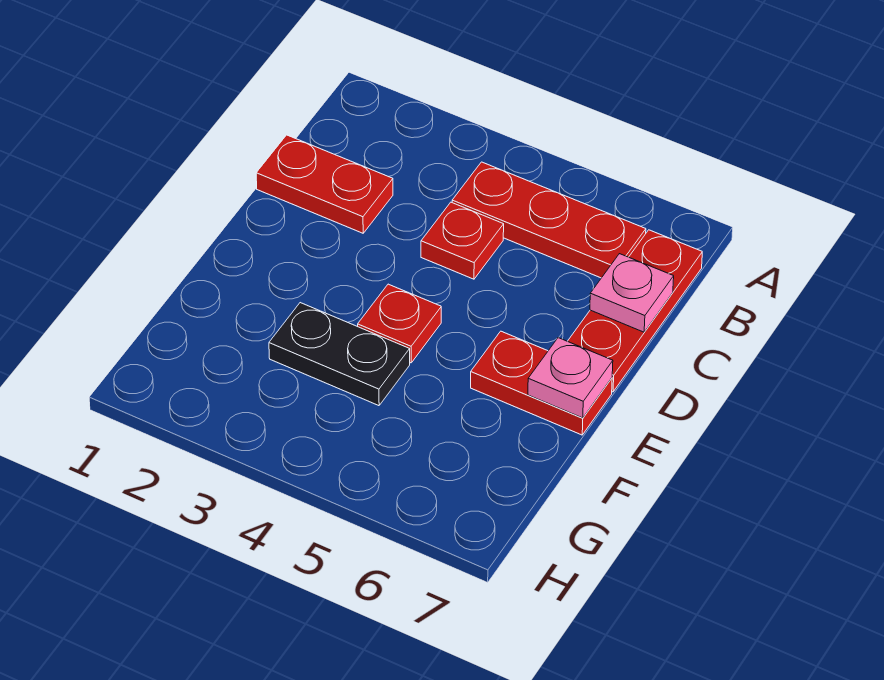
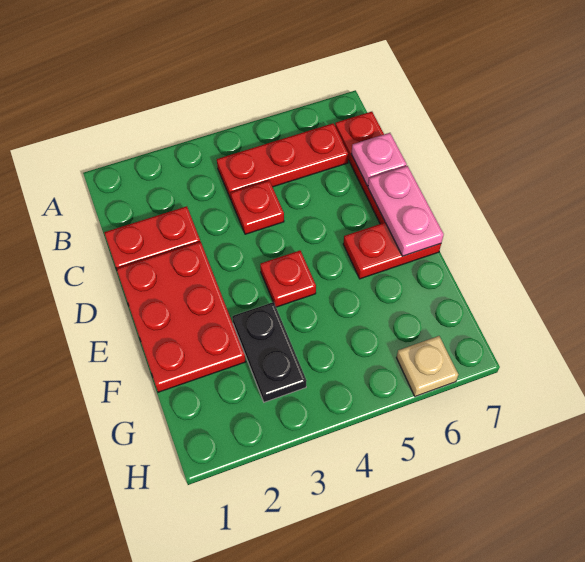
none -> red plate D1:F2 level 1
pink plate E7 level 2 -> pink plate D7:E7 level 2
black plate F3:F4 level 1 -> black plate F3:G3 level 1
none -> tan plate H6 level 1

